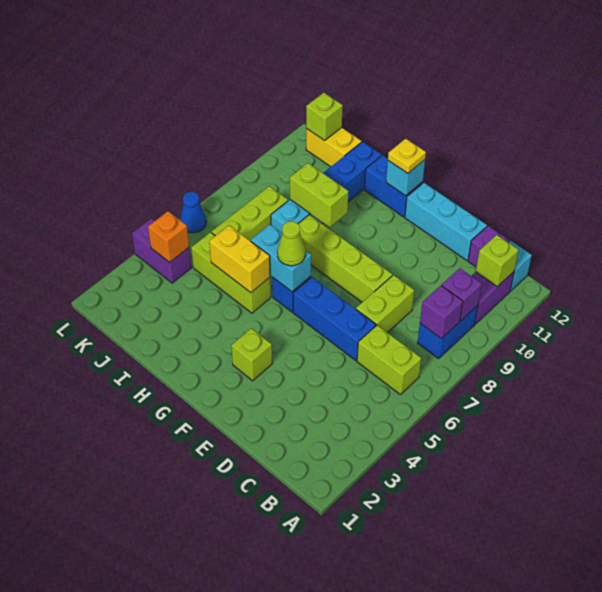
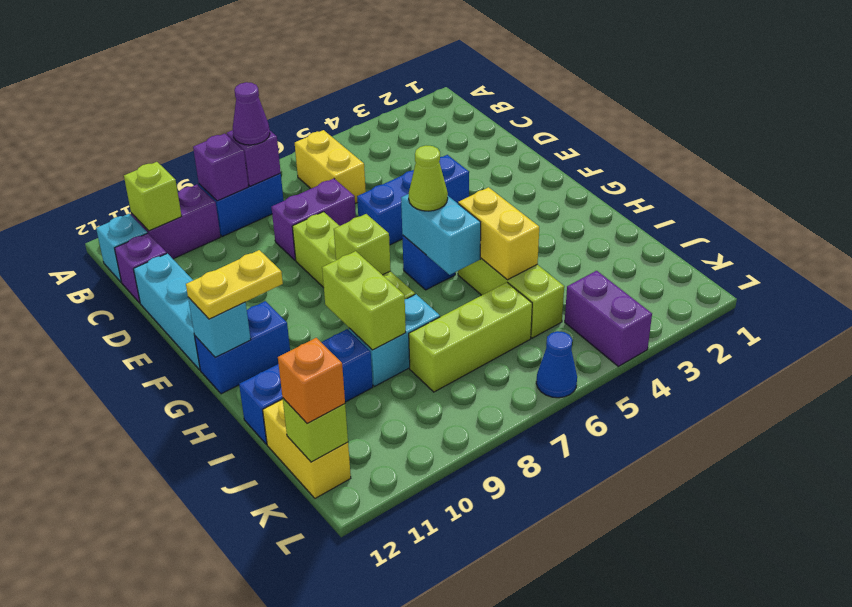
lime brick B6:C6 level 1 -> yellow brick B6:C6 level 1
none -> purple cone B8 level 3
blue brick D6:F6 level 1 -> blue brick E4:E6 level 1
lime brick D7:D8 level 1 -> purple brick D7:D8 level 1
lime brick F3 level 1 -> lime brick G8 level 2
blue brick G12:H12 level 1 -> blue brick G11:G12 level 1
yellow plate G12 level 3 -> yellow plate G11:G12 level 3
orange brick K4 level 2 -> orange brick K12 level 3

